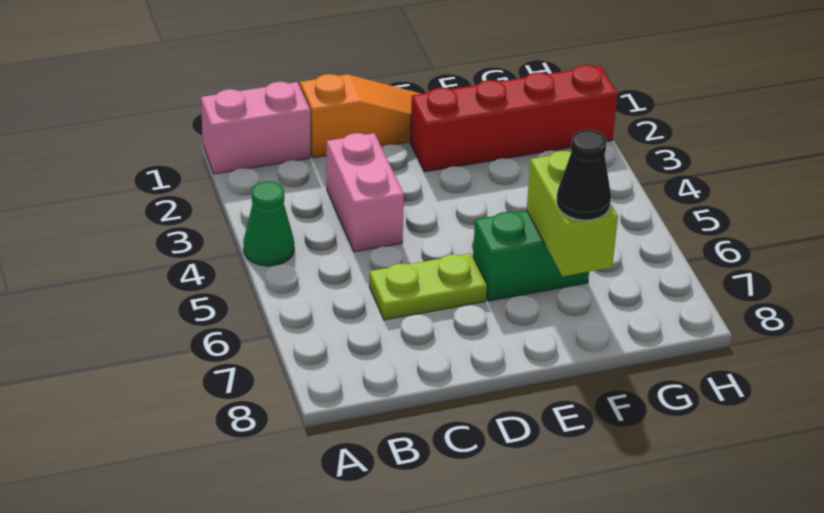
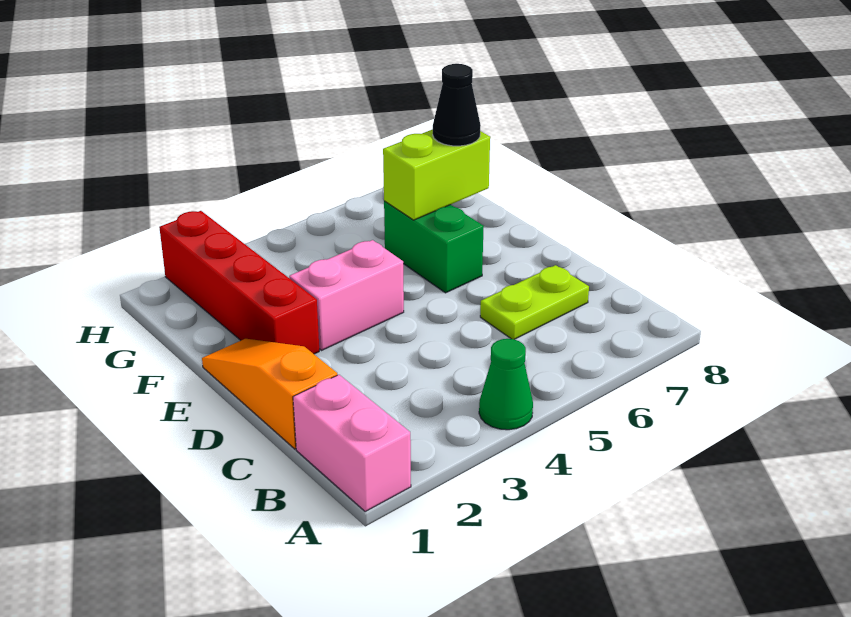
pink brick C3:C4 level 1 -> pink brick E3:E4 level 1
lime plate C6:D6 level 1 -> lime plate C6:C7 level 1

